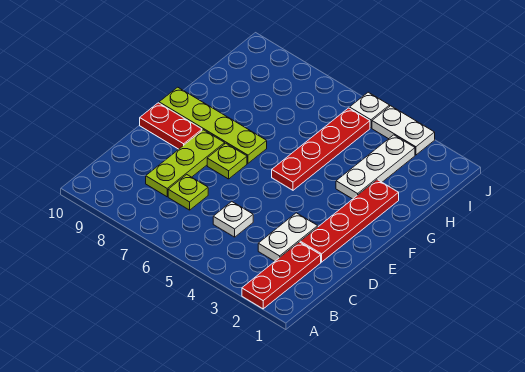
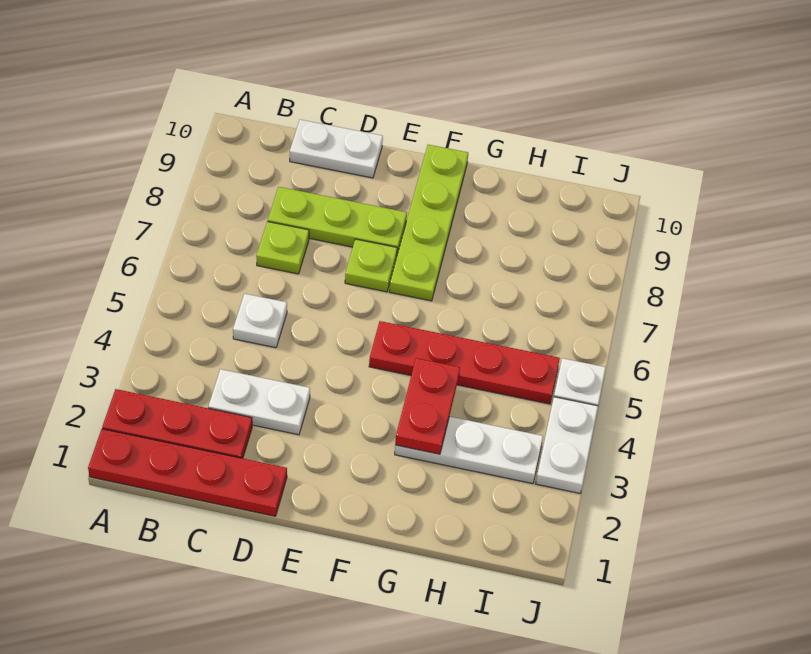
none -> white plate C10:D10 level 1
red plate D2:G2 level 1 -> red plate A1:D1 level 1
red plate E9:E10 level 1 -> red plate G3:G4 level 2

